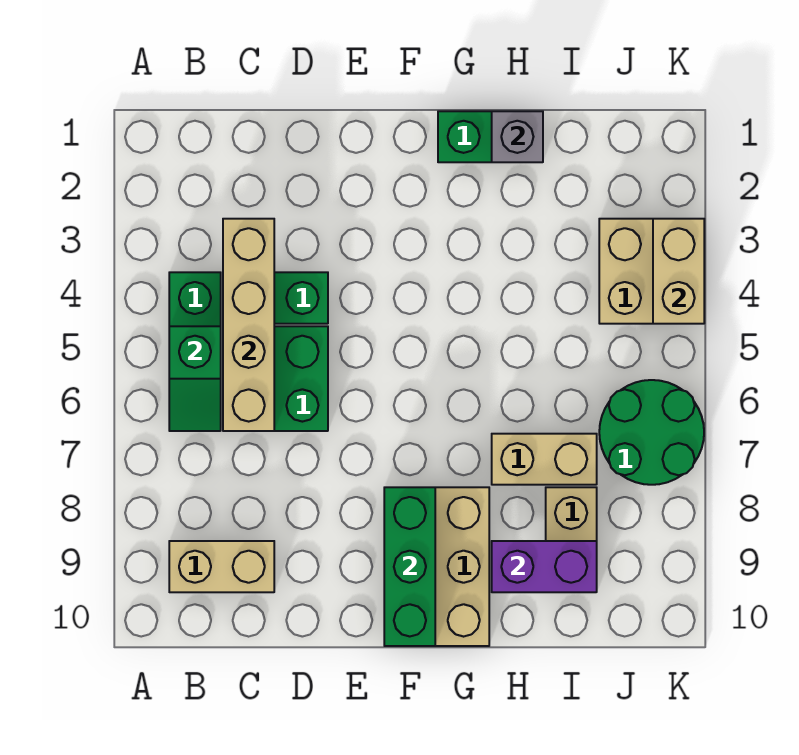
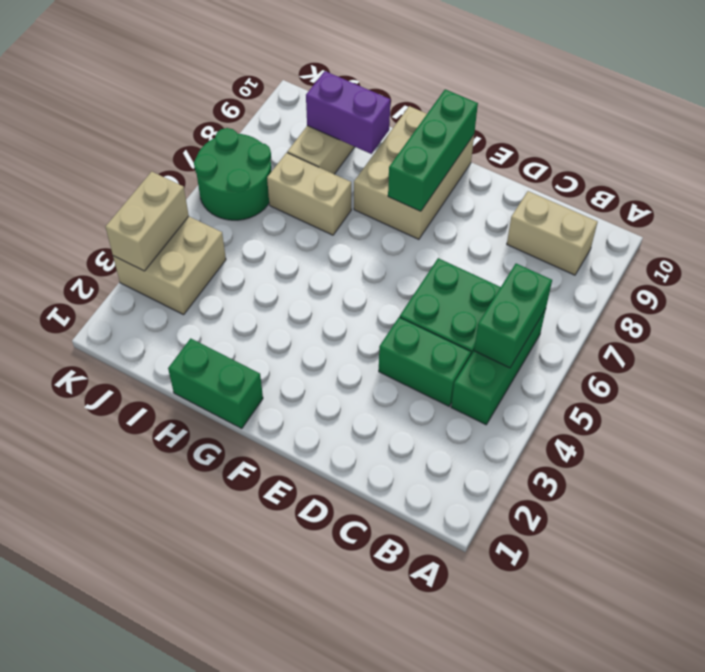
green slope B5:B6 level 2 top 5 -> green brick B5:B6 level 2
tan brick C3:C6 level 2 -> none
grey brick H1 level 2 -> none

